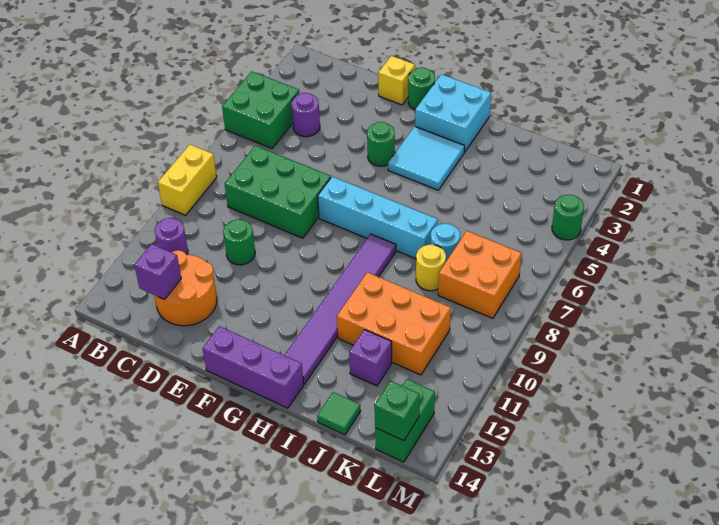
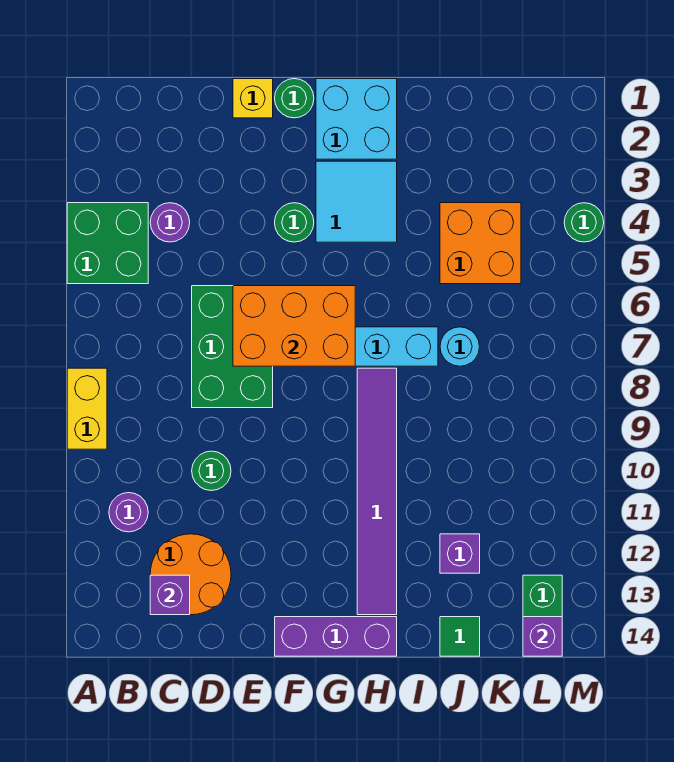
green brick C7:E8 level 1 -> green brick D6:E8 level 1
orange brick I10:K11 level 1 -> orange brick E6:G7 level 2
yellow round brick J8 level 1 -> none
orange brick K7:L8 level 1 -> orange brick J4:K5 level 1
green brick L14 level 2 -> purple brick L14 level 2

